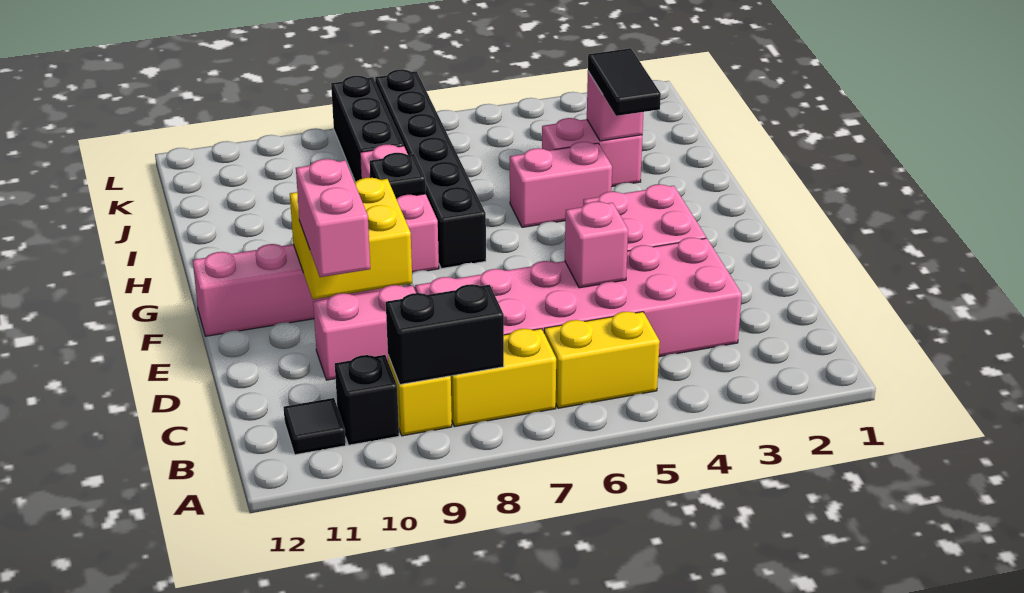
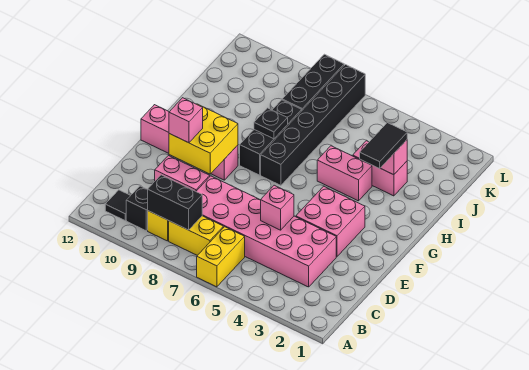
yellow brick B5:B6 level 1 -> yellow brick A6:B6 level 1
pink brick D10:E10 level 3 -> pink brick E10 level 3
pink brick G8:I8 level 1 -> black brick G8:I8 level 1

